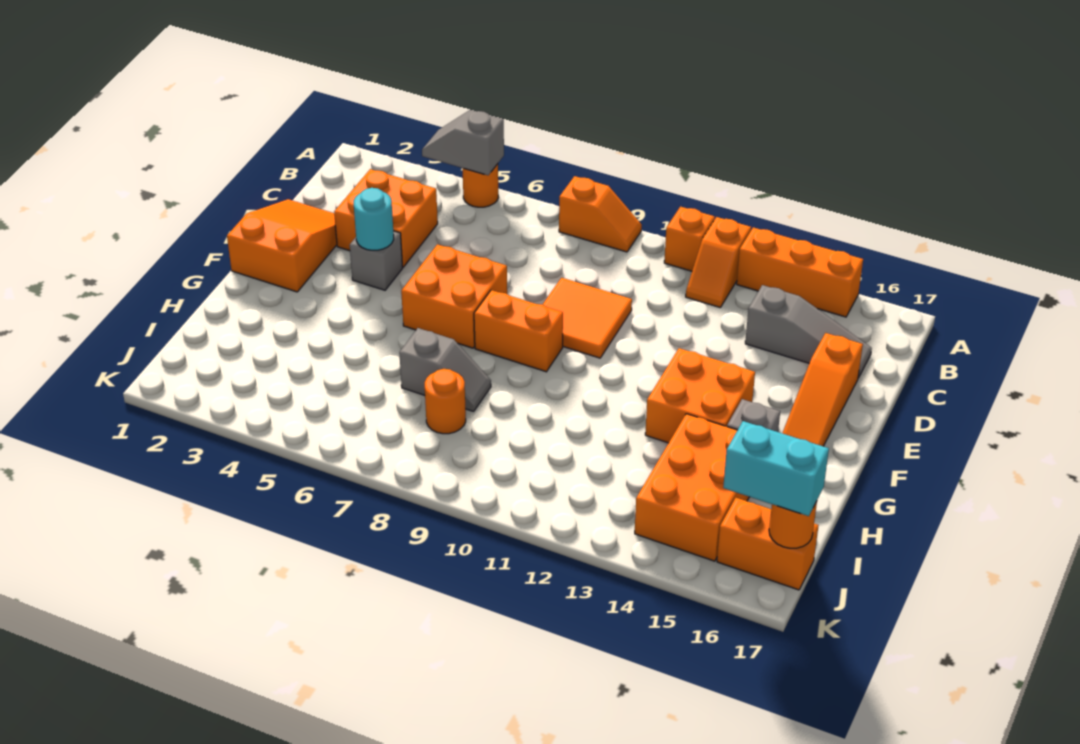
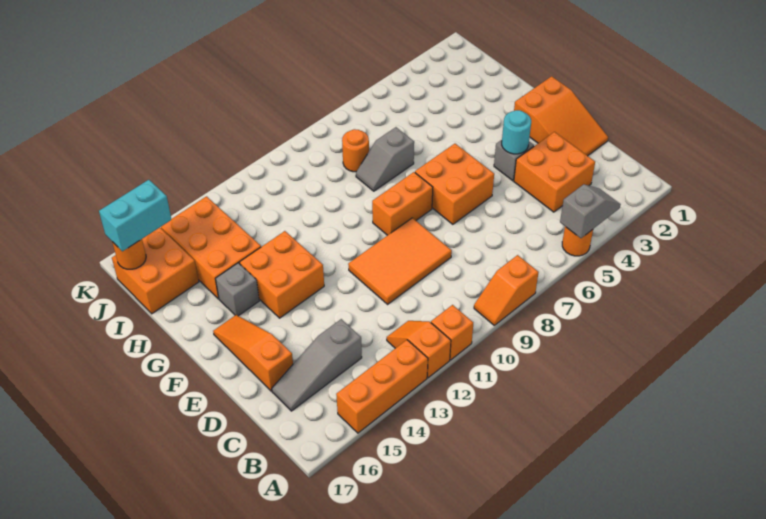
orange tile D9:E10 level 1 -> orange tile D9:E11 level 1
orange brick J16:J17 level 1 -> orange brick I16:J17 level 1

